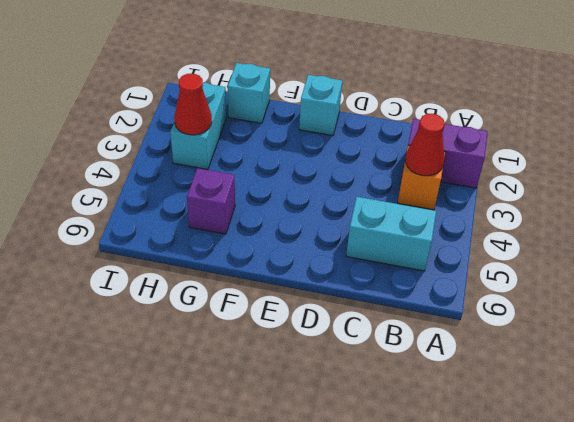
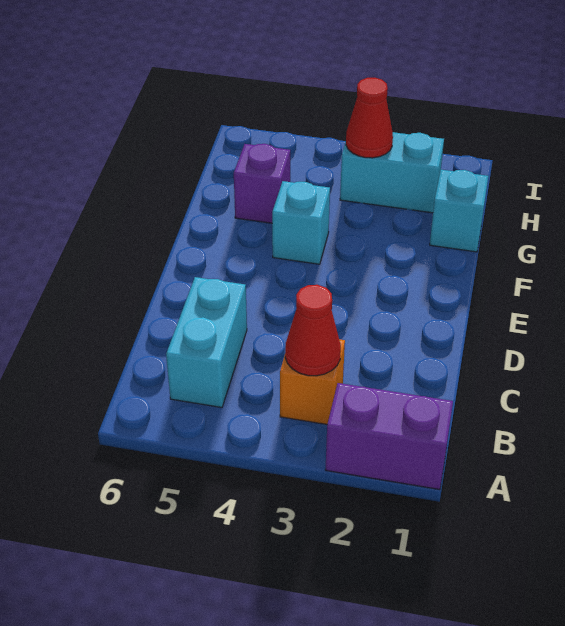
purple brick A2:B2 level 1 -> purple brick A1:A2 level 1
cyan brick E1 level 1 -> cyan brick F4 level 1

